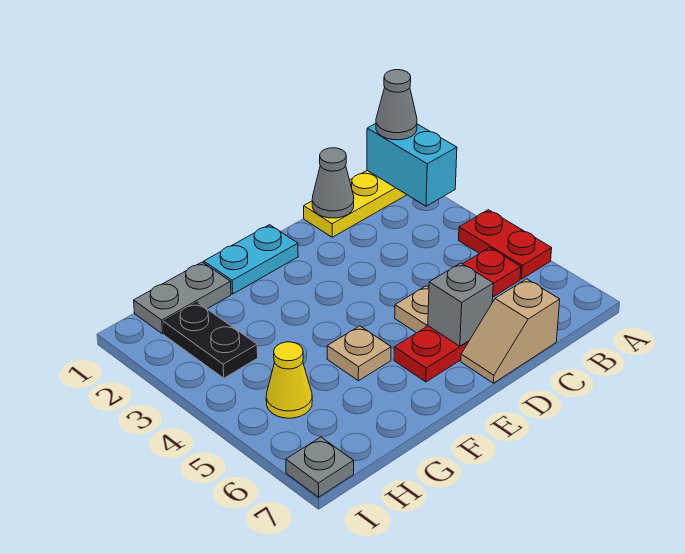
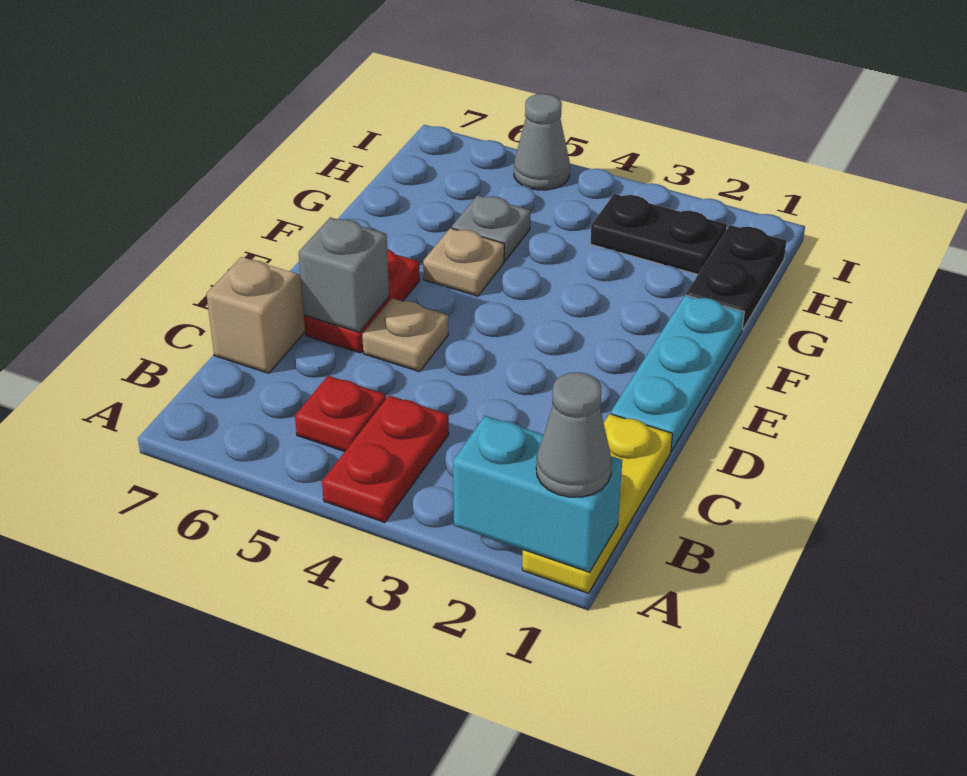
red plate A4:A5 level 1 -> red plate A4:B4 level 1
grey cone C1 level 2 -> grey cone I5 level 1
cyan plate E1:F1 level 1 -> cyan plate D1:F1 level 1
grey plate G1:H1 level 1 -> black plate G1:H1 level 1
yellow cone H5 level 1 -> none
grey plate I7 level 1 -> grey plate G5 level 1

